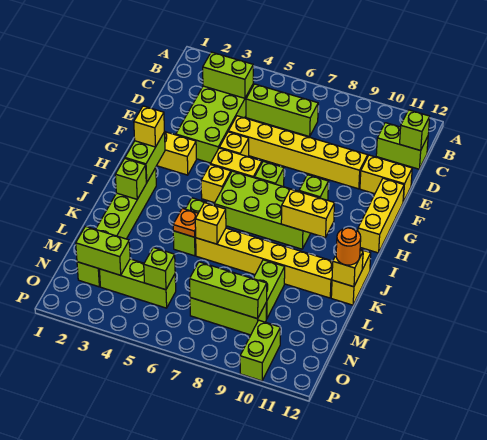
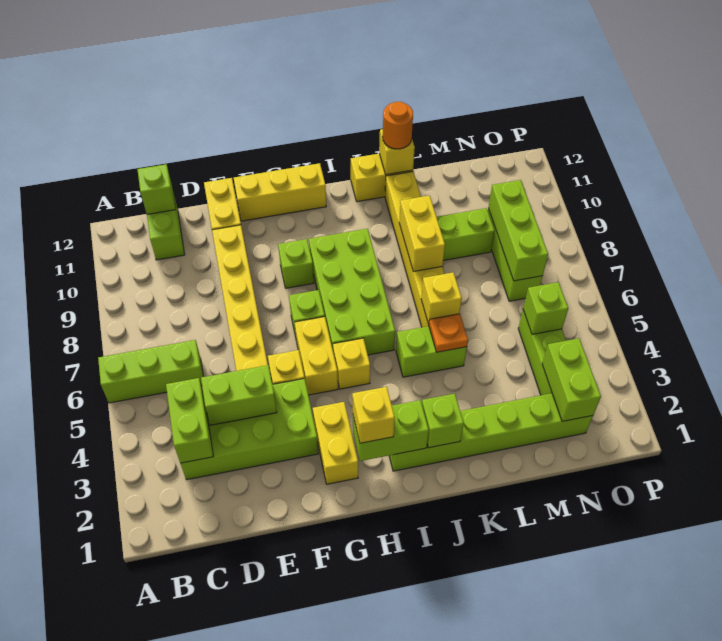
lime brick C5:C7 level 1 -> lime brick A6:C6 level 1
yellow brick I9:I10 level 2 -> yellow brick K8:K9 level 2
lime brick O10:P10 level 1 -> lime brick D4:E4 level 2

